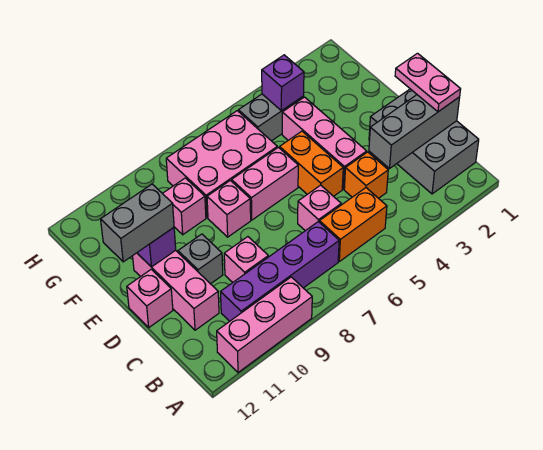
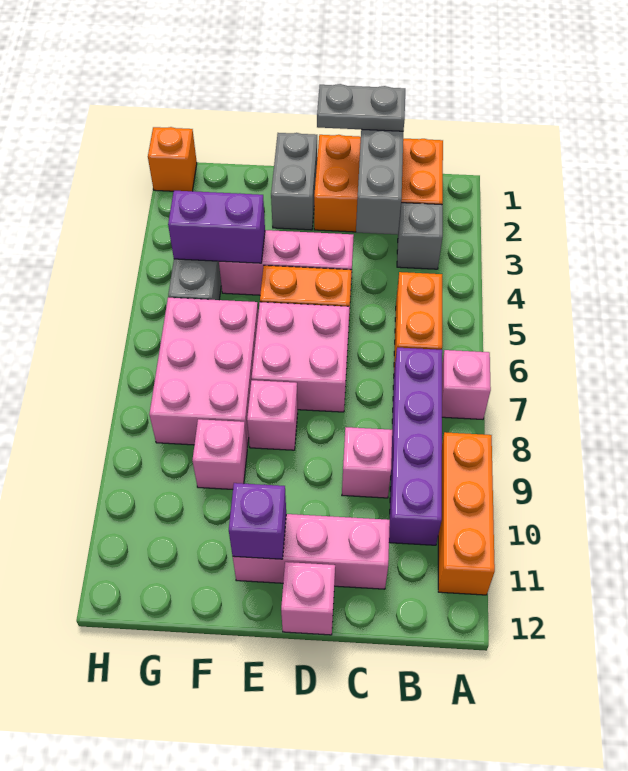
pink brick A9:A11 level 1 -> orange brick A9:A11 level 1
grey brick B1:D2 level 1 -> orange brick B1:D2 level 1
pink plate C1:D1 level 3 -> grey plate C1:D1 level 3
orange brick C4 level 1 -> orange brick H1 level 1
pink brick C6 level 1 -> pink brick A7 level 1
grey brick D10 level 1 -> grey brick B3 level 1
pink brick E6:E7 level 1 -> pink brick D6:E7 level 1
grey brick E11:E12 level 3 -> grey brick E1:E2 level 1
purple brick G4 level 2 -> purple brick F4:G4 level 2

